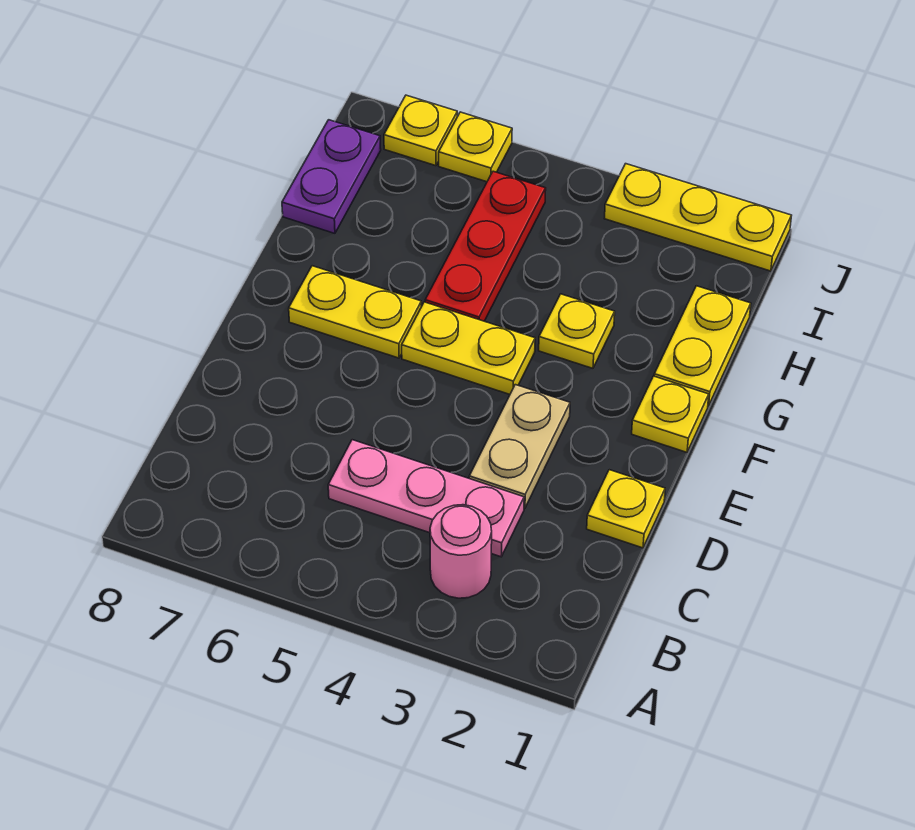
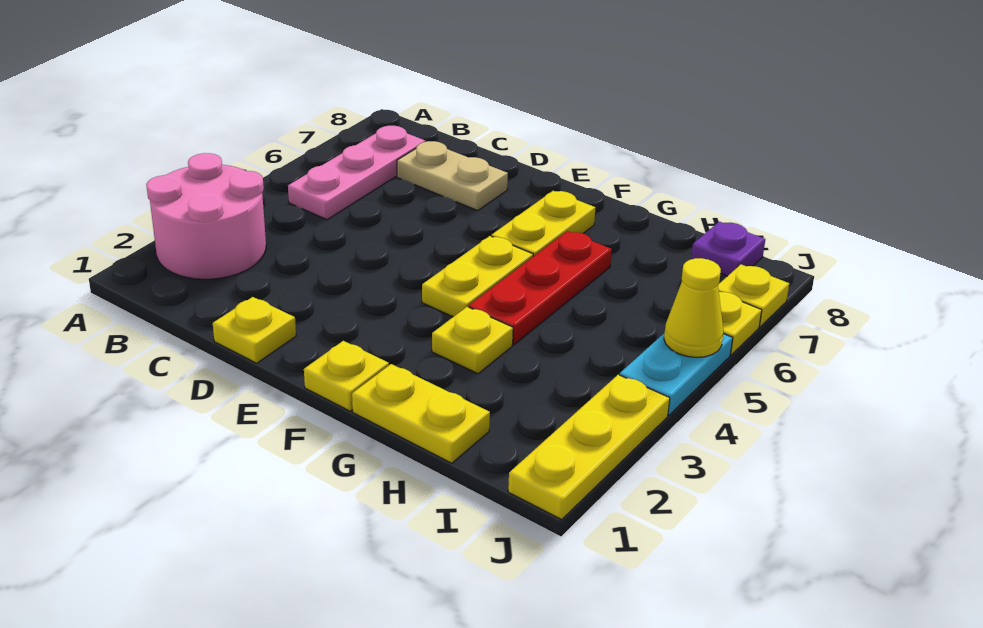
pink round brick B3 level 1 -> pink round brick A2:B3 level 1
pink plate C3:C5 level 1 -> pink plate B5:B7 level 1
tan plate D3:E3 level 1 -> tan plate C7:D7 level 1
red plate G5:I5 level 1 -> red plate G4:G6 level 1
purple plate H8:I8 level 1 -> purple plate I8 level 1
none -> cyan plate J4:J5 level 1
none -> yellow cone J5 level 2

